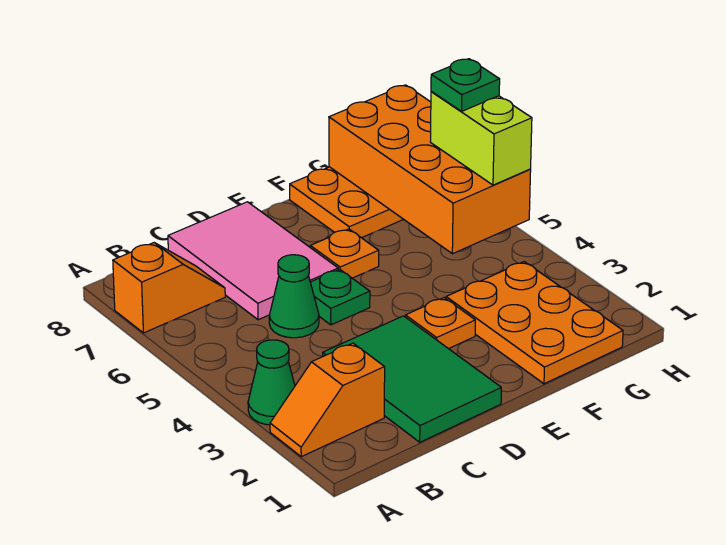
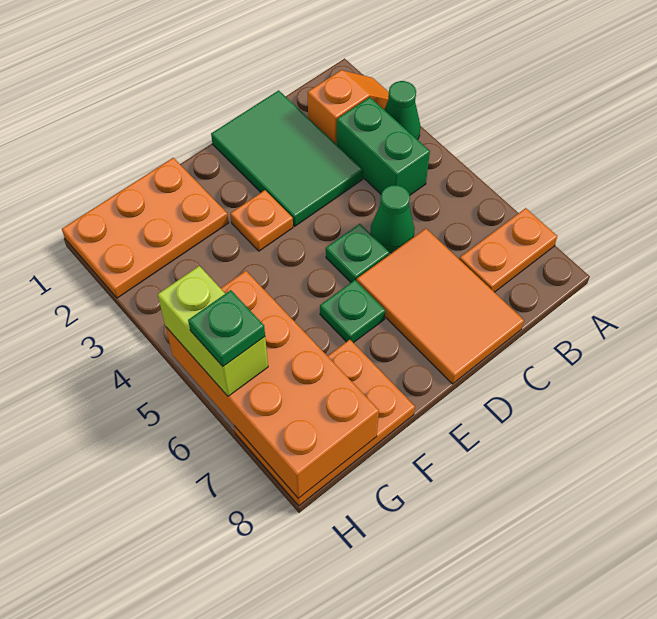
orange slope A7:B7 level 1 top A -> orange plate A7:B7 level 1
none -> green brick B3:B4 level 1
pink tile C6:D8 level 1 -> orange tile C6:D8 level 1
orange plate E6 level 1 -> green plate E6 level 1
orange plate F1:G3 level 1 -> orange plate F1:H2 level 1

